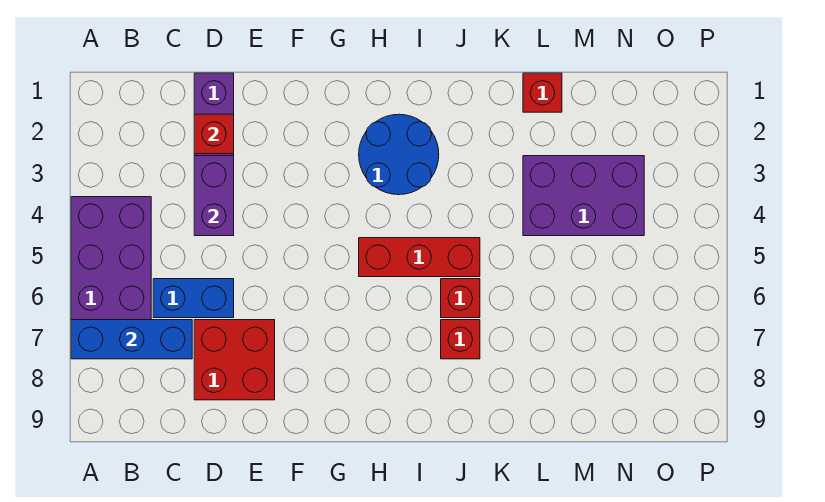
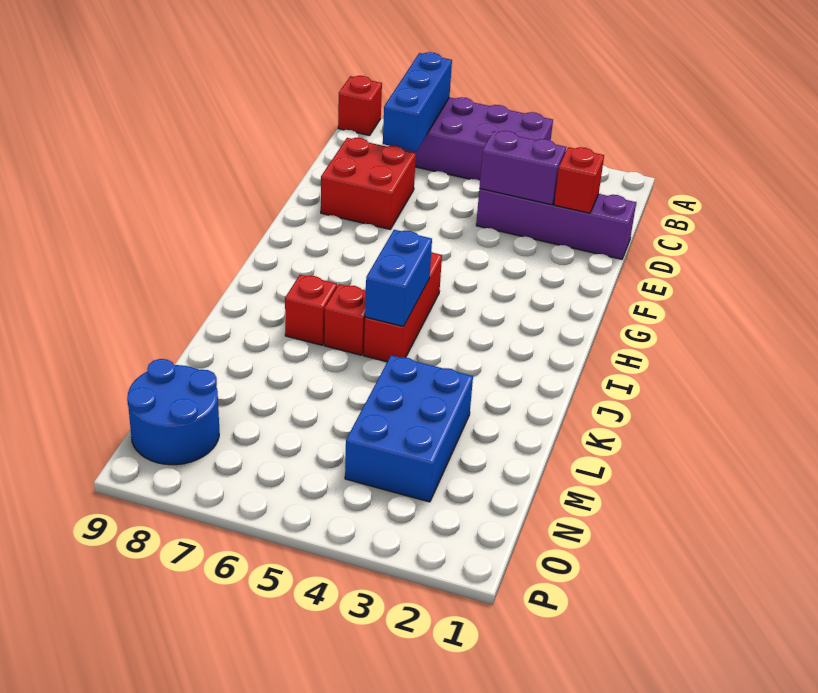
blue brick C6:D6 level 1 -> blue brick I5:J5 level 2
blue round brick H2:I3 level 1 -> blue round brick N8:O9 level 1
red brick L1 level 1 -> red brick A9 level 1
purple brick L3:N4 level 1 -> blue brick L3:N4 level 1

